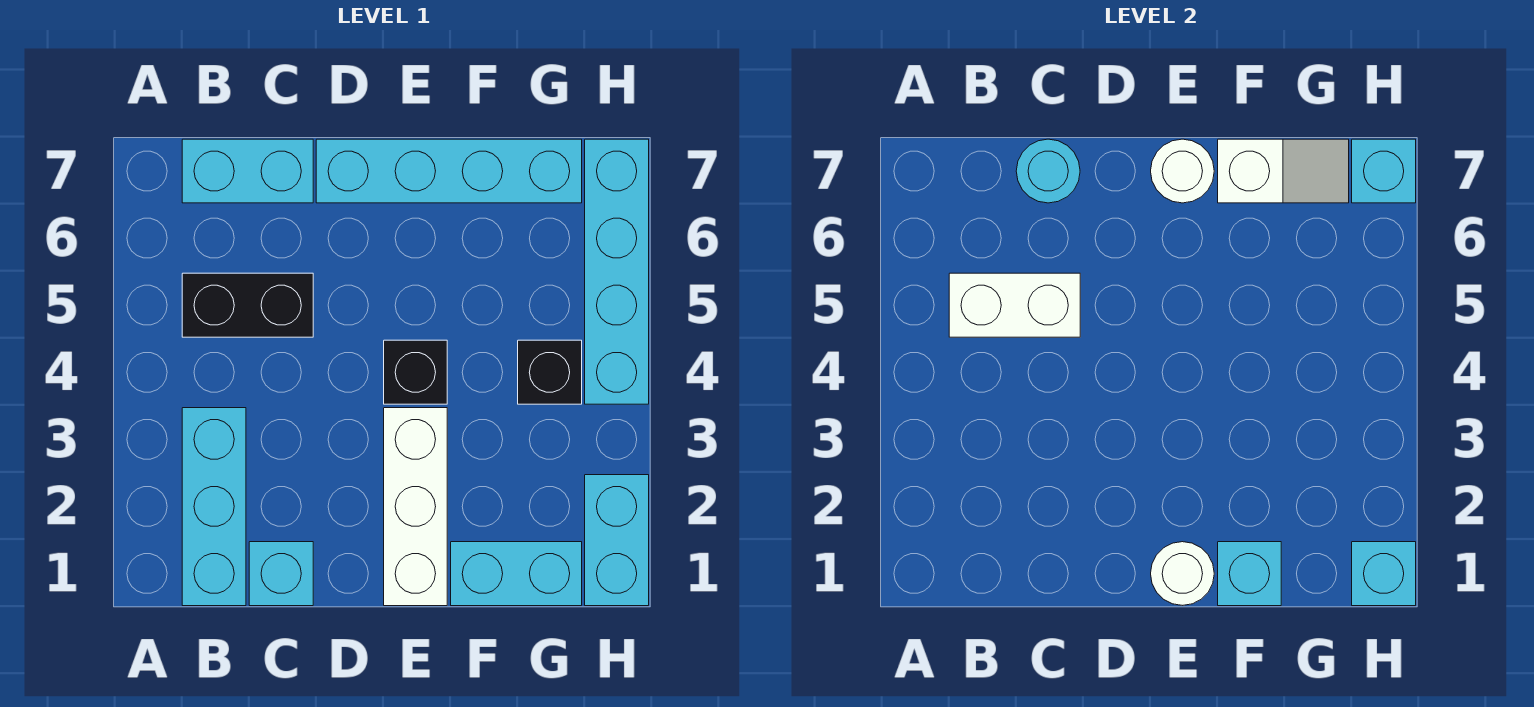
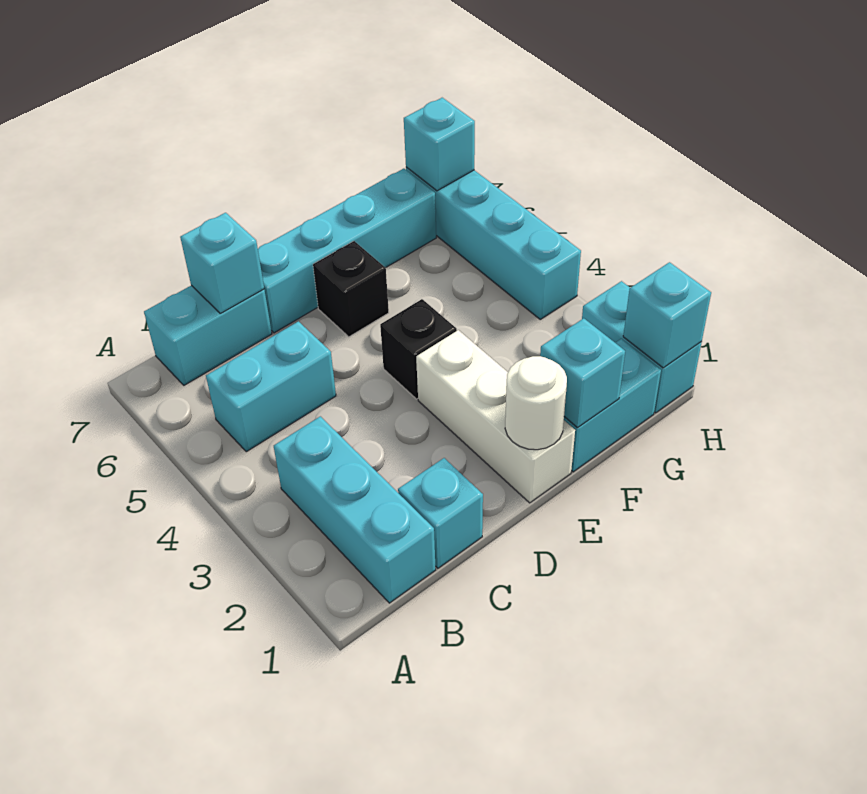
black brick B5:C5 level 1 -> cyan brick B5:C5 level 1
white brick B5:C5 level 2 -> none
cyan round brick C7 level 2 -> cyan brick C7 level 2
white round brick E7 level 2 -> none
white slope F7:G7 level 2 top F -> none
black brick G4 level 1 -> black brick E6 level 1

